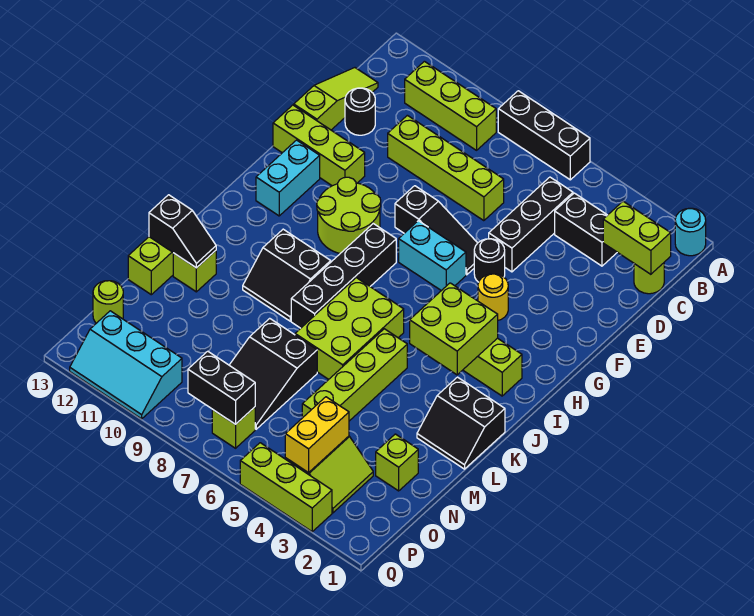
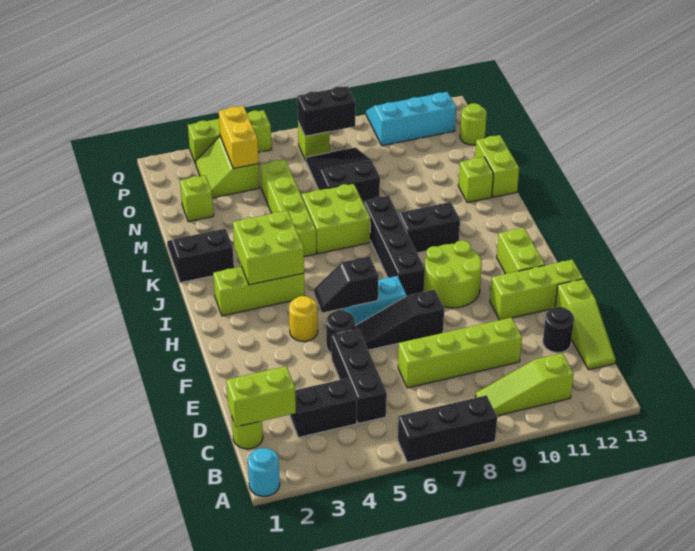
lime brick B9:B11 level 1 -> lime slope B9:B11 level 1 top 11
cyan brick G12:H12 level 1 -> lime brick G12:H12 level 1
lime brick J6:L7 level 1 -> lime brick K6:L7 level 1
black slope L12:L13 level 2 top 13 -> black slope G5:G6 level 2 top 6

